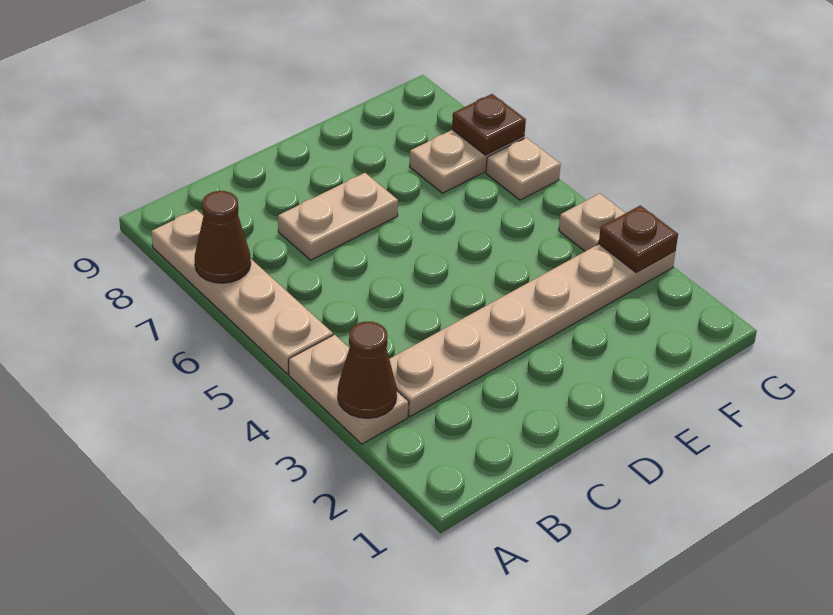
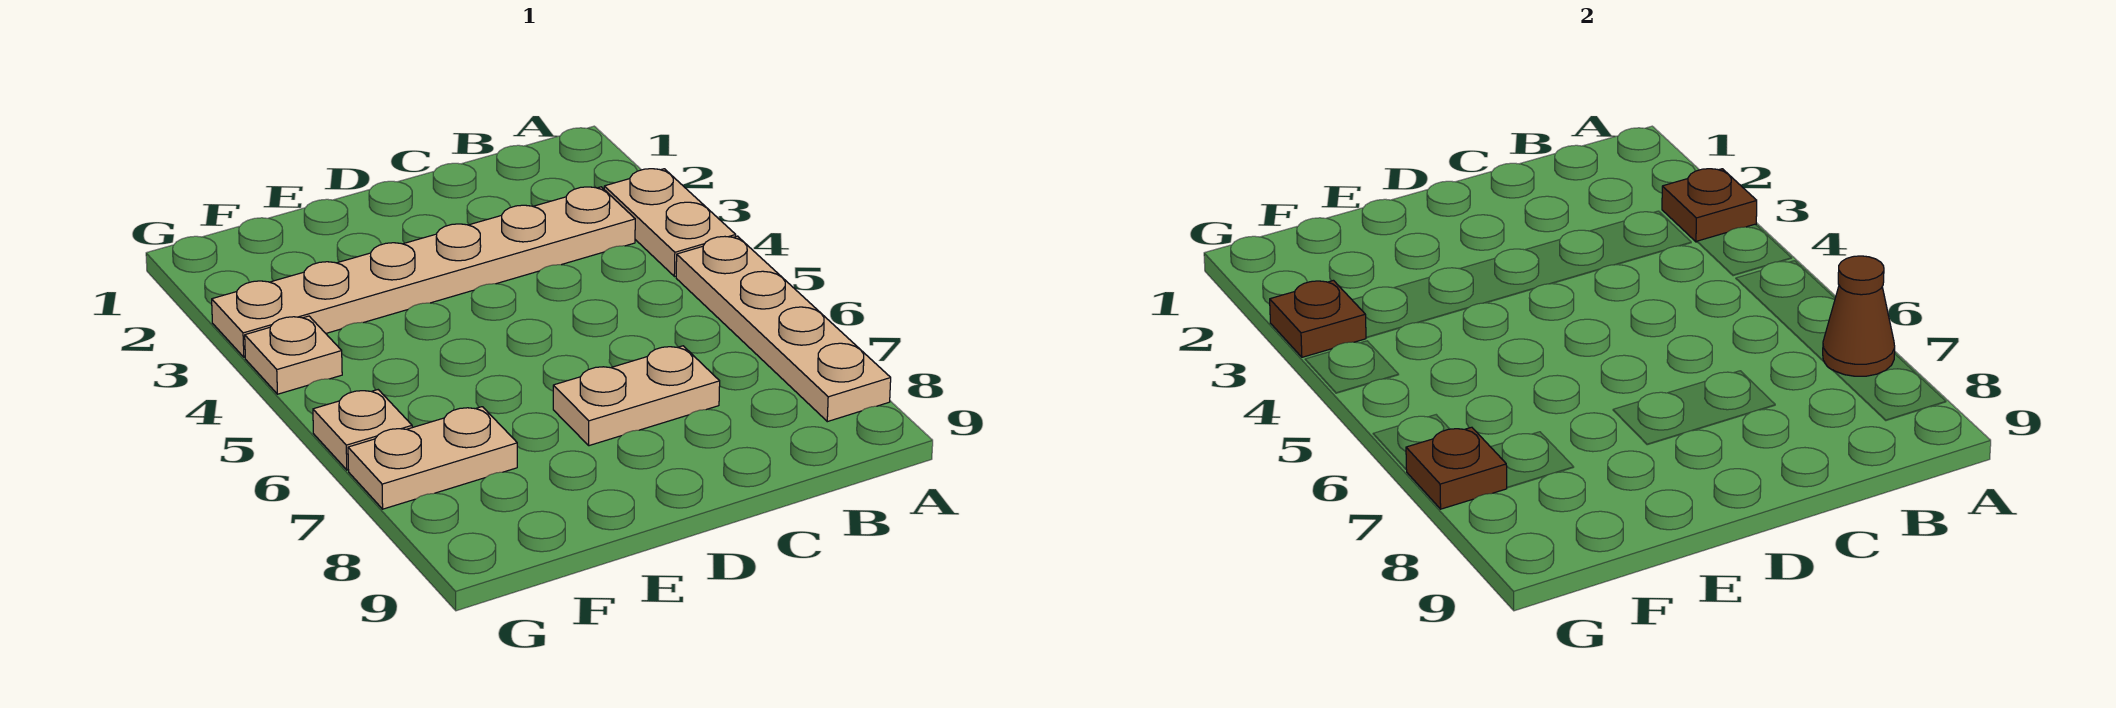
brown cone A3 level 2 -> brown plate A3 level 2

